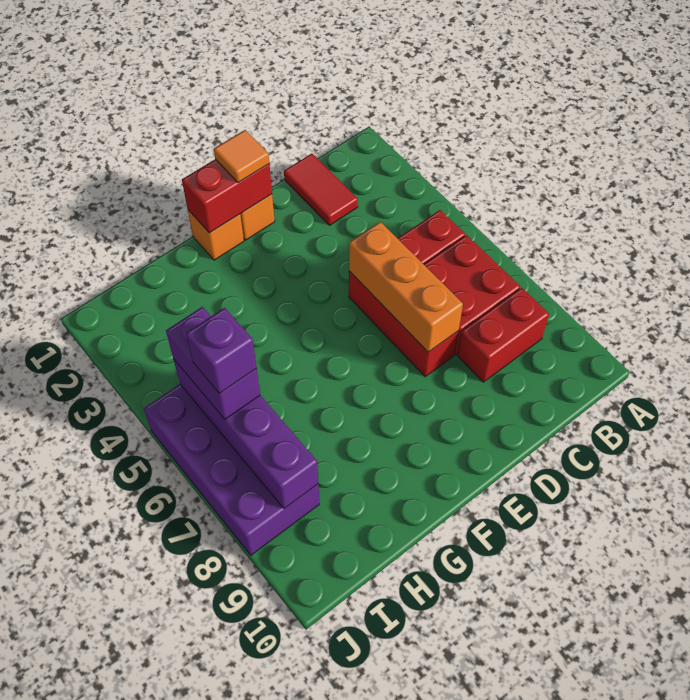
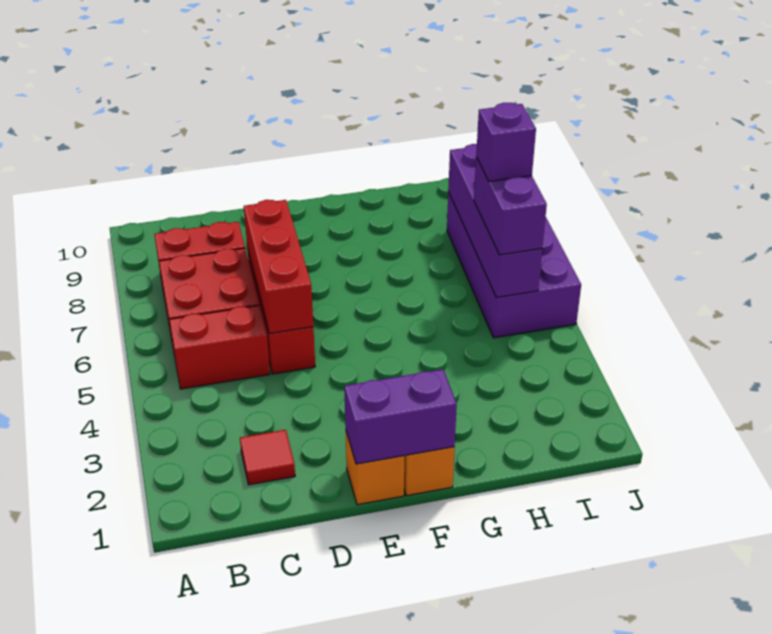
red tile C1:C2 level 1 -> red tile C2 level 1
orange brick D5:D7 level 2 -> red brick D5:D7 level 2
red brick E1:F1 level 2 -> purple brick E1:F1 level 2
orange tile E1 level 3 -> none

